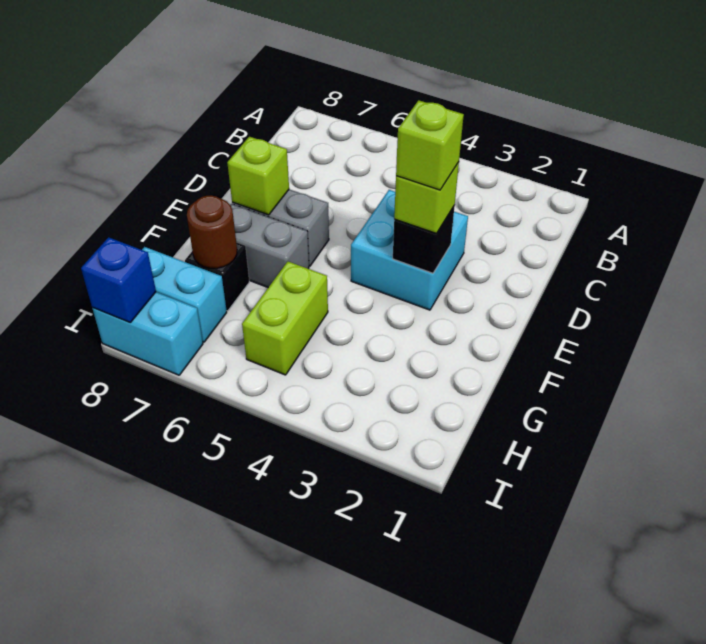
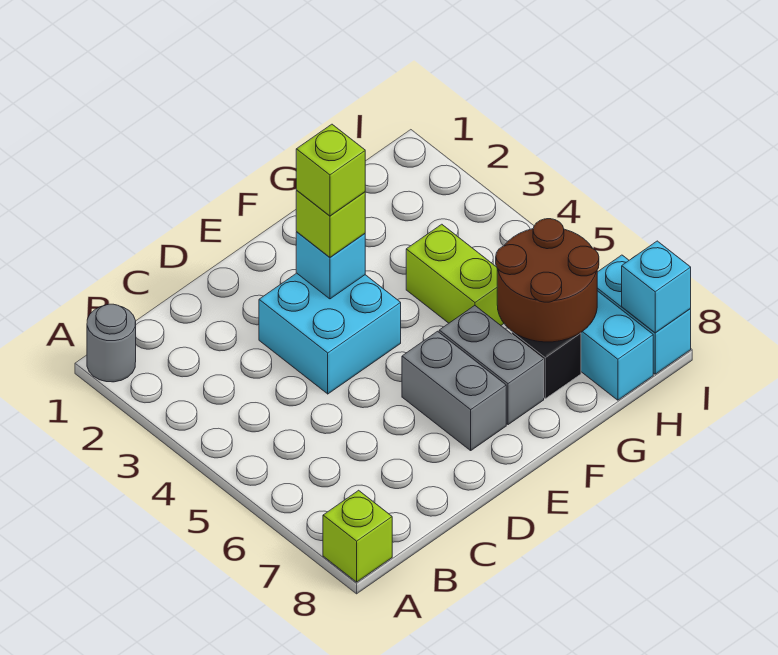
none -> grey round brick A1 level 1
black brick E3 level 2 -> cyan brick E3 level 2
lime brick E7 level 2 -> lime brick A8 level 1
lime brick G5:H5 level 1 -> lime brick G4:G5 level 1
brown round brick G7 level 2 -> brown round brick G6:H7 level 2
blue brick I8 level 2 -> cyan brick I8 level 2

